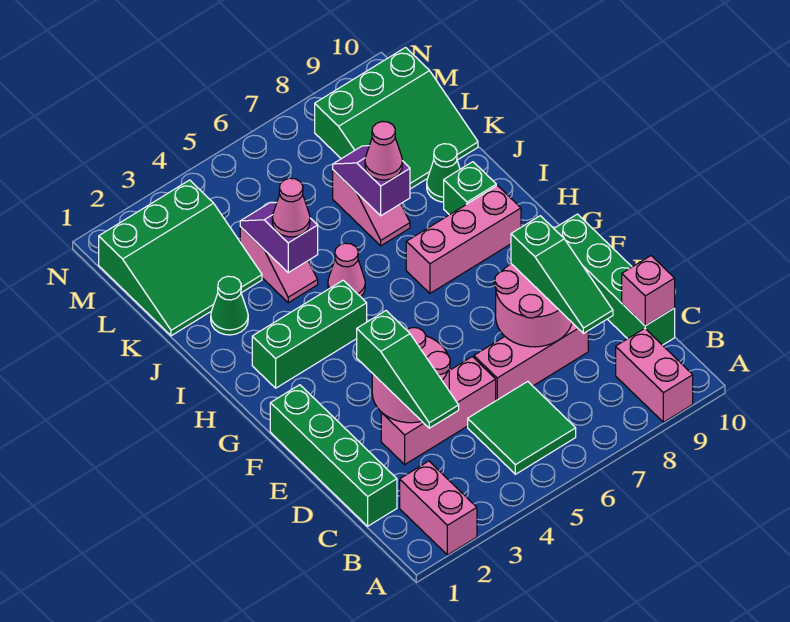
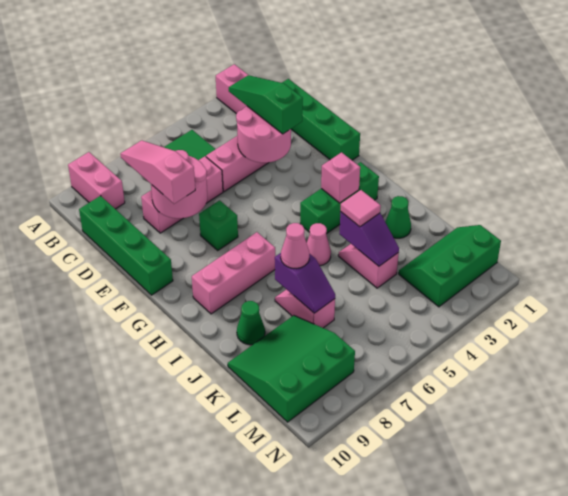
green slope C8:E8 level 3 top E -> pink slope C8:E8 level 3 top E
pink brick C10 level 2 -> pink brick H3 level 2
green brick I9 level 1 -> green brick F7 level 1
pink cone J4 level 3 -> pink tile J4 level 3
green slope K1:M3 level 1 top M -> green slope L1:M3 level 1 top M

